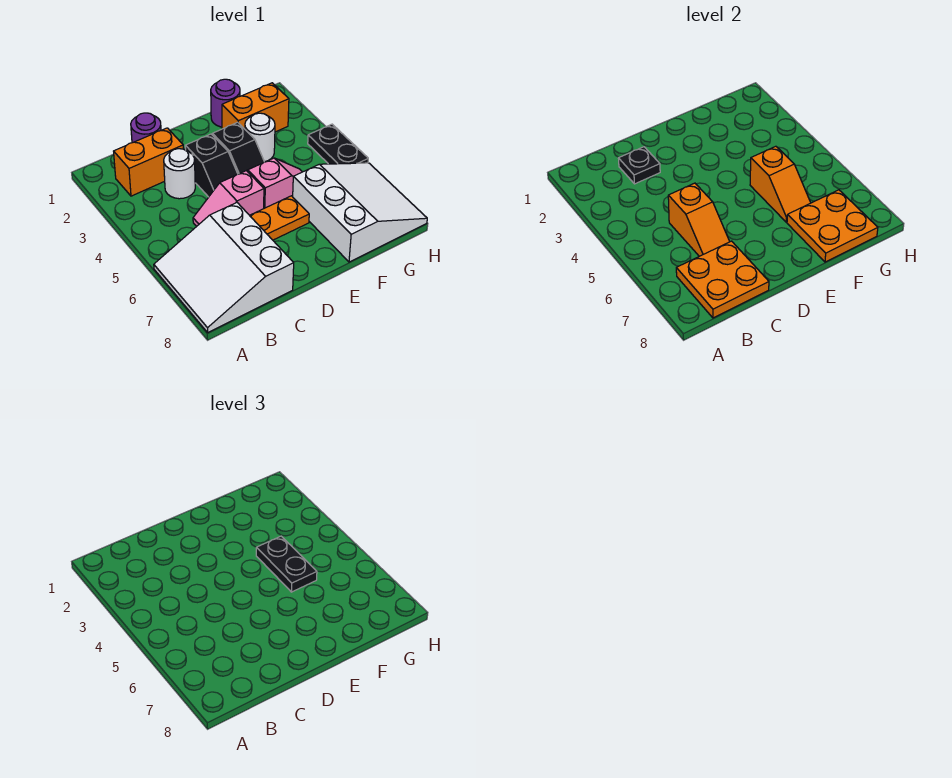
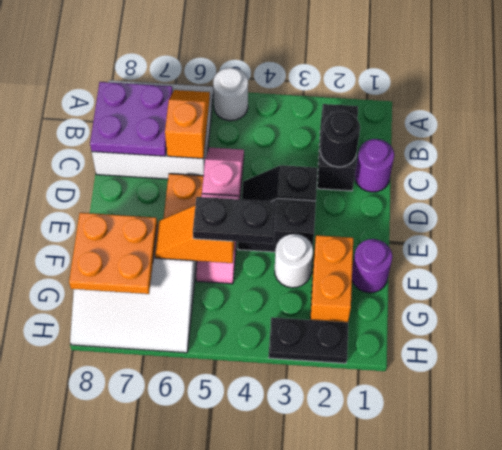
orange brick B2:C2 level 1 -> black brick B2:C2 level 1
orange plate B7:C8 level 2 -> purple plate B7:C8 level 2
black plate C2 level 2 -> black round brick C2 level 2
white round brick C3 level 1 -> white round brick A5 level 1
orange slope C5:C6 level 2 top 5 -> orange slope B6:C6 level 2 top C
black plate H4:H5 level 1 -> black plate H2:H3 level 1

